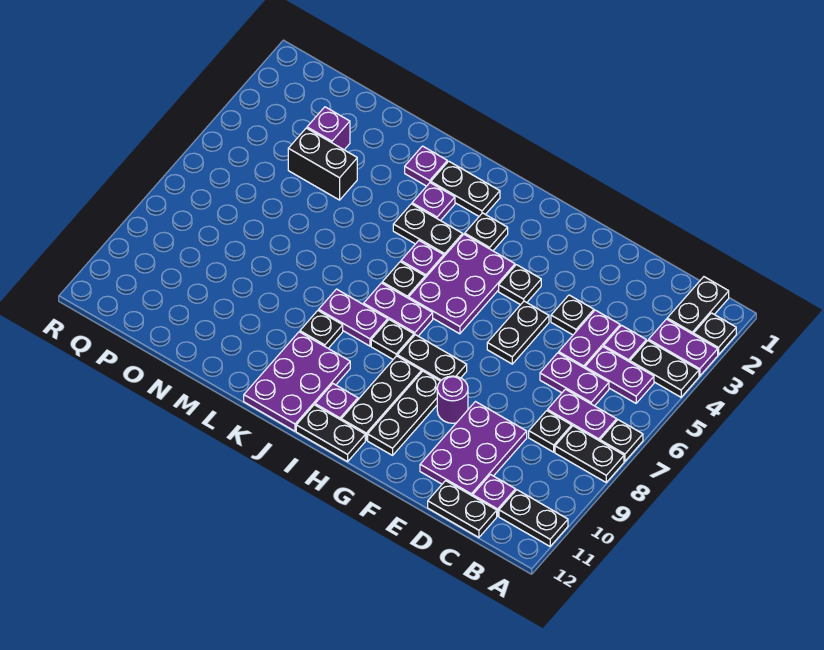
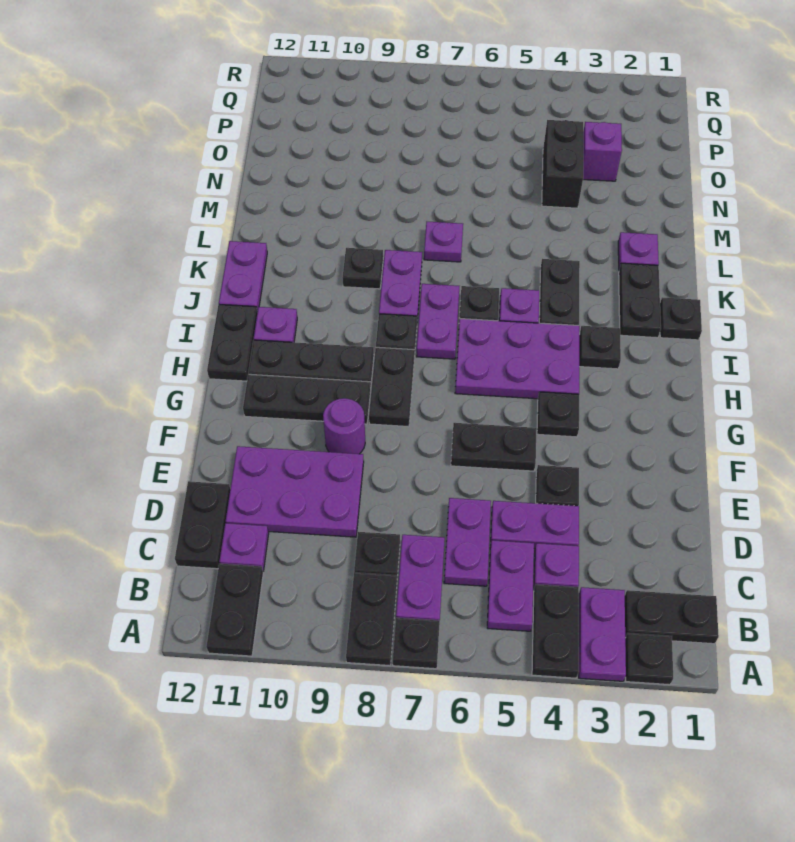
none -> black plate J1 level 1
purple plate J10:K12 level 1 -> purple plate J12:K12 level 1
purple plate K3 level 1 -> purple plate L7 level 1

